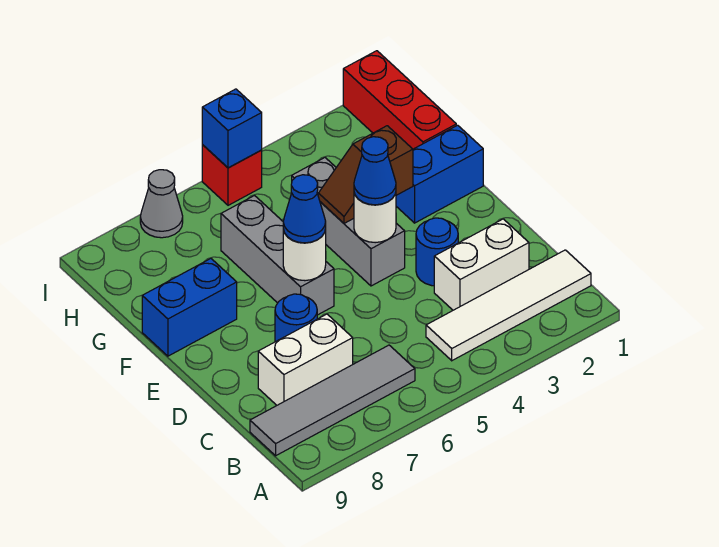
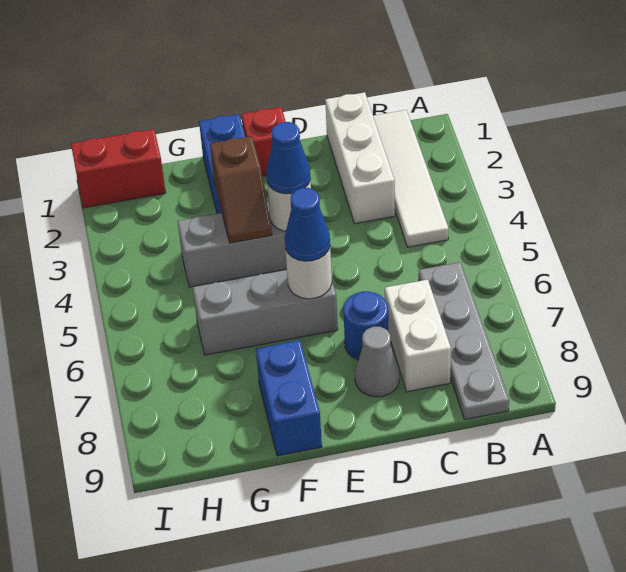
grey tile B6:B9 level 1 -> grey plate B6:B9 level 1
white brick C2:C3 level 1 -> white brick C1:C3 level 1
blue round brick D3 level 1 -> none
red brick G1:I1 level 1 -> red brick H1:I1 level 1
red brick I5 level 1 -> red brick E1 level 1
blue brick I5 level 2 -> none
grey cone I7 level 1 -> grey cone D8 level 1

